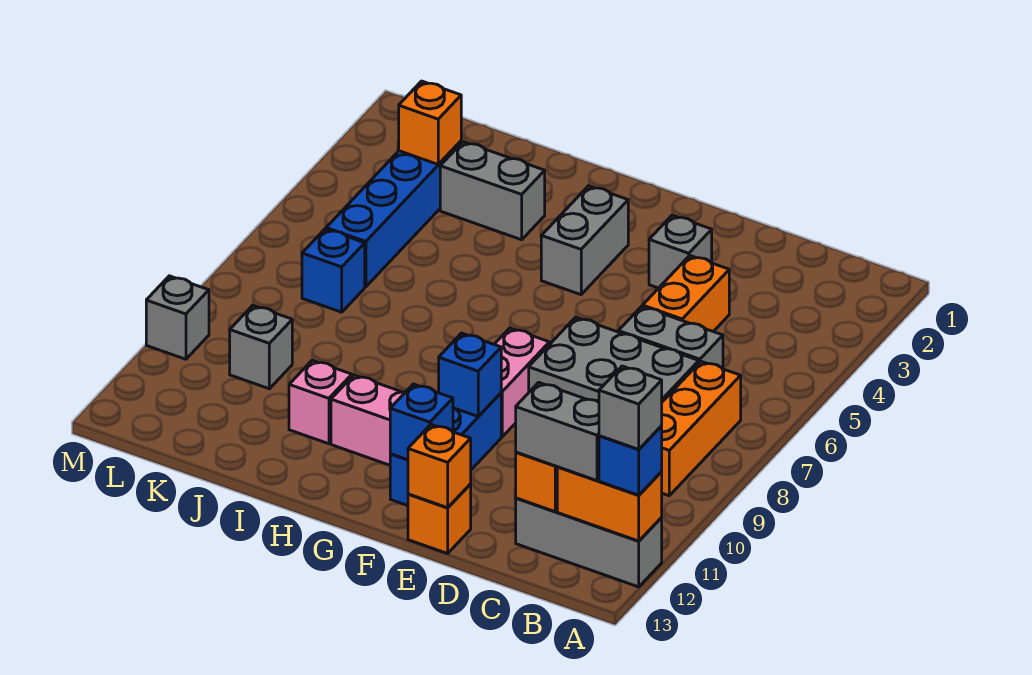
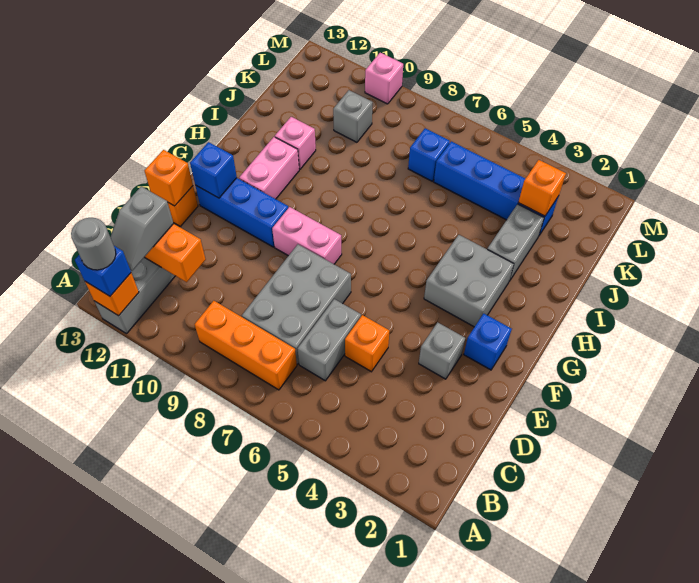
orange brick A12:B12 level 2 -> orange brick A12 level 2
grey brick A12 level 4 -> grey round brick A12 level 4
grey brick B12:C12 level 3 -> grey slope B12:C12 level 3 top C
orange brick D4:D5 level 1 -> orange brick D5 level 1
blue brick F10 level 2 -> blue brick F2 level 1
grey brick G3:G4 level 1 -> grey brick G3:H4 level 1
grey brick M10 level 1 -> pink brick M10 level 1

